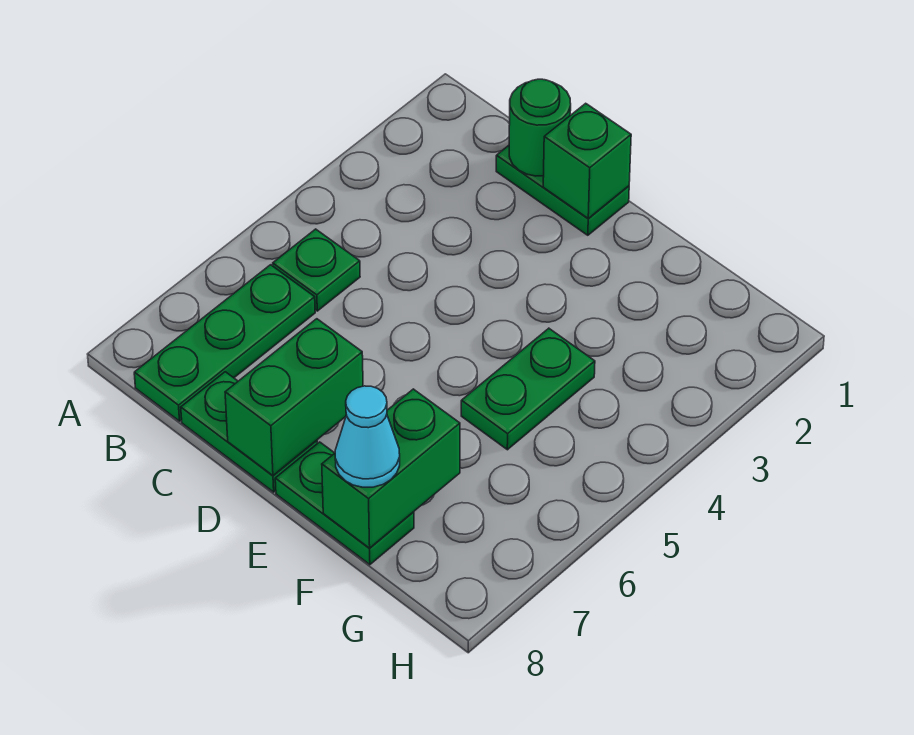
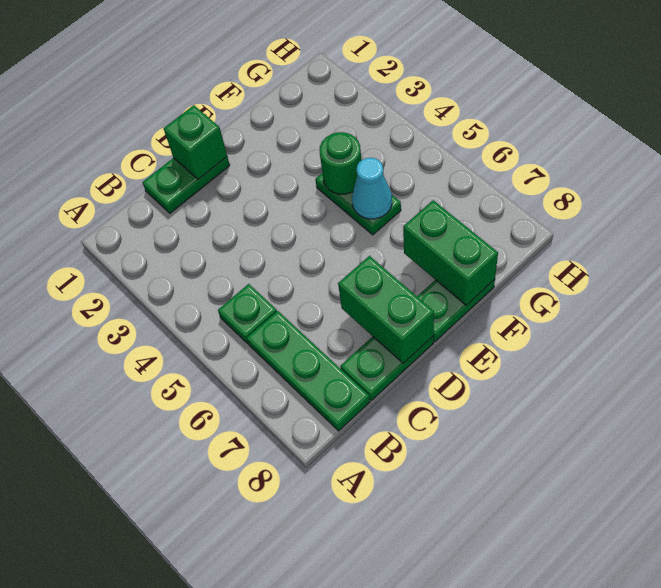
green round brick C1 level 2 -> green round brick F4 level 2
cyan cone F8 level 3 -> cyan cone F5 level 2

